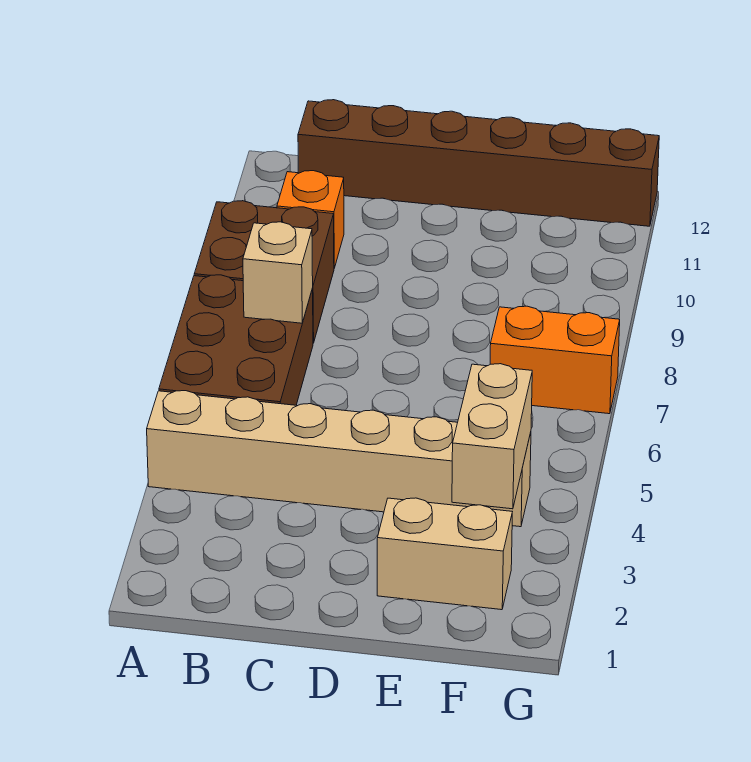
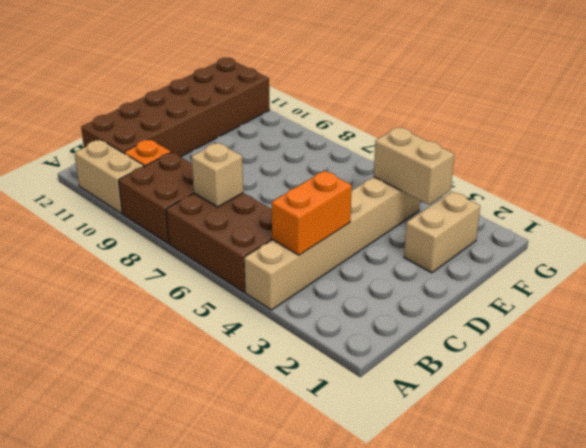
none -> tan brick A10:A11 level 1
brown brick B12:G12 level 1 -> brown brick B11:G12 level 1
orange brick F7:G7 level 1 -> orange brick B4:C4 level 2

